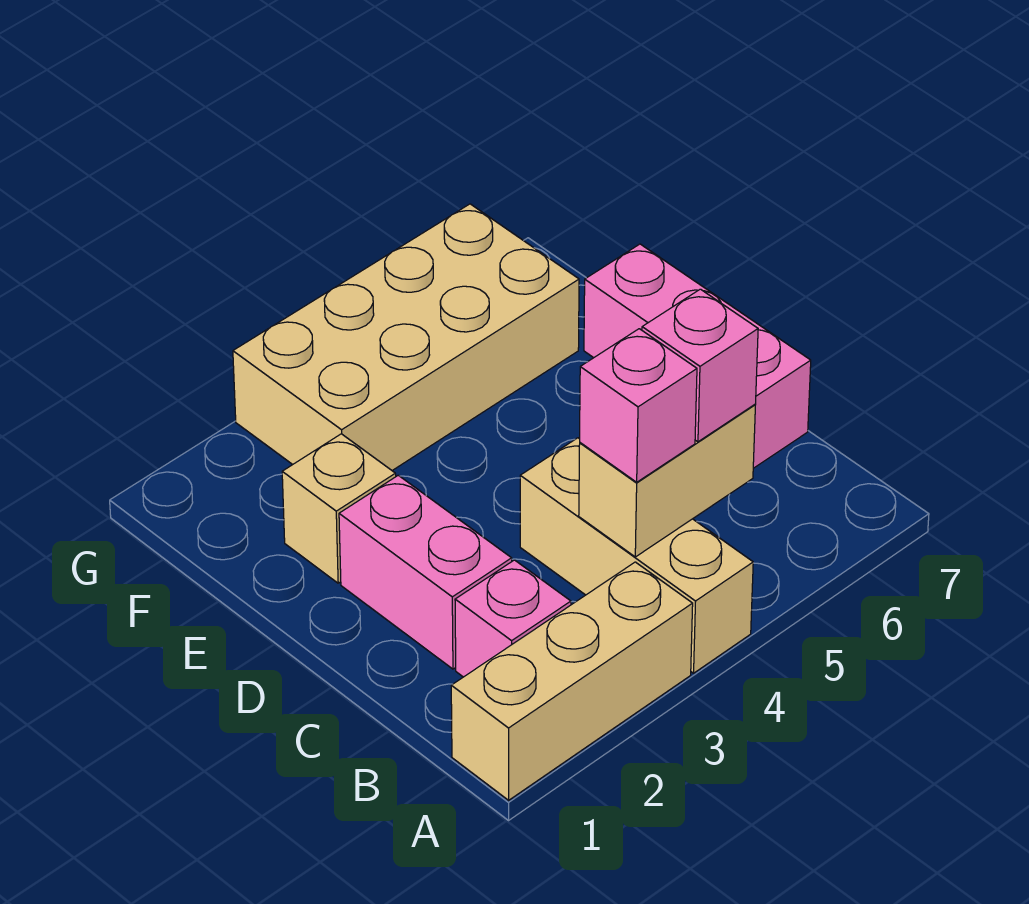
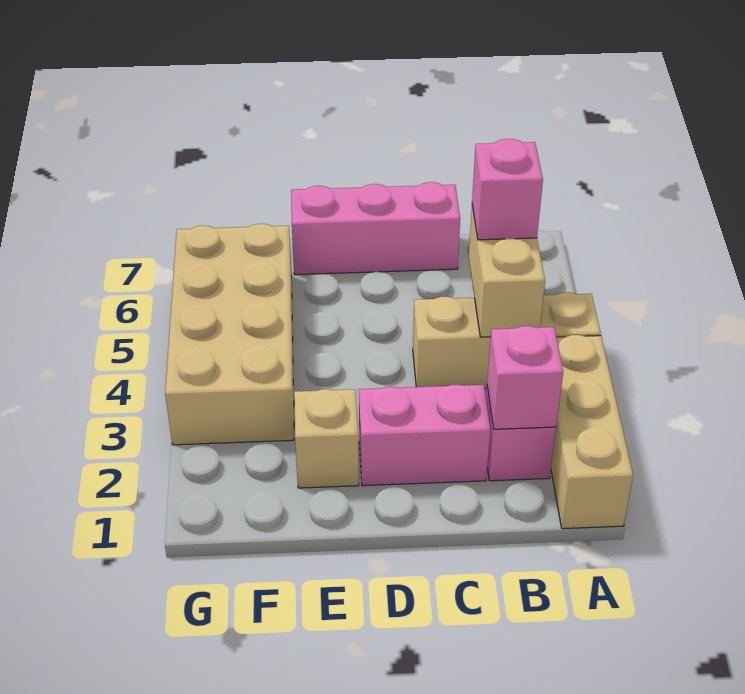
pink brick B4 level 3 -> pink brick B2 level 2

